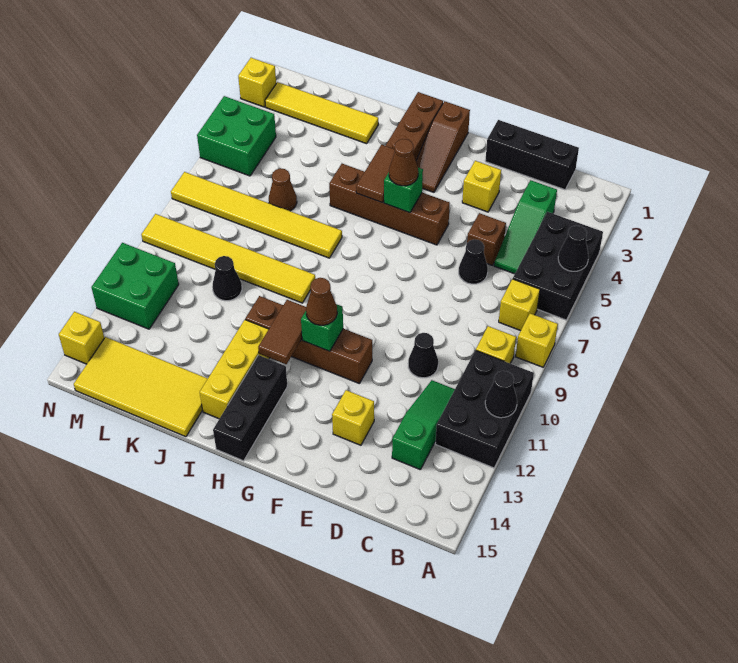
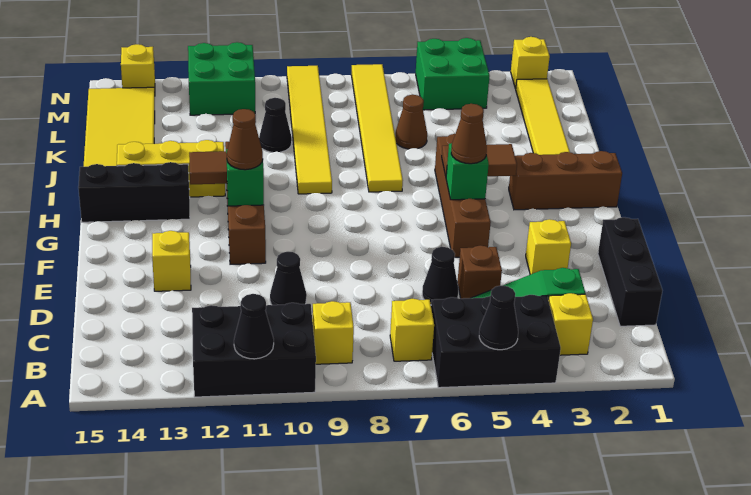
yellow brick A8 level 1 -> yellow brick B3 level 1
green slope C11:C13 level 1 top 13 -> none
brown slope G1:G3 level 1 top 1 -> none

